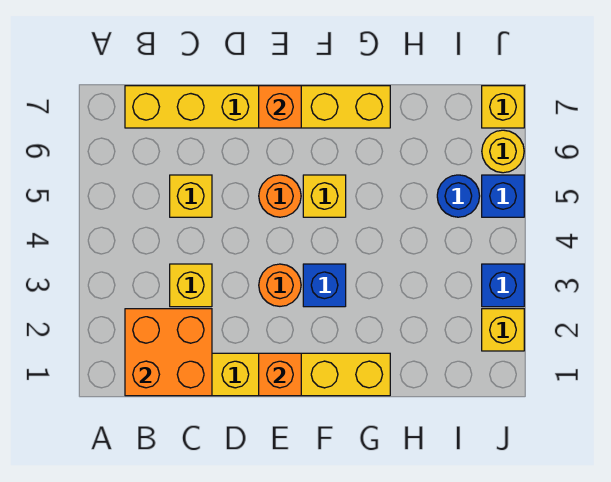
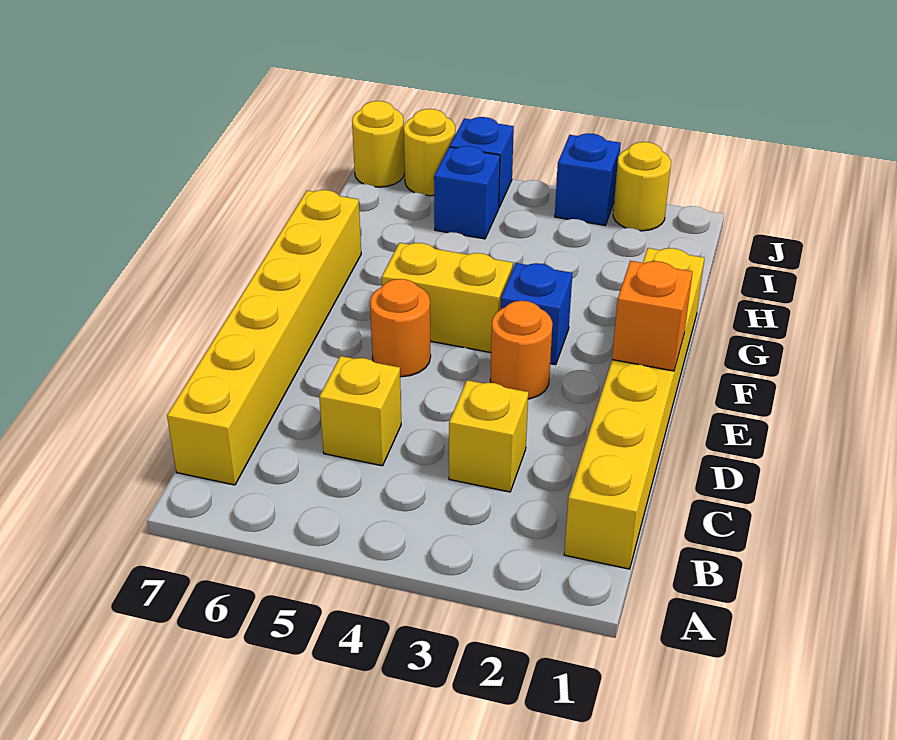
orange brick B1:C2 level 2 -> none
orange brick E7 level 2 -> none
yellow brick F5 level 1 -> yellow brick F4:F5 level 1
blue round brick I5 level 1 -> blue brick I5 level 1
yellow brick J2 level 1 -> yellow round brick J2 level 1
yellow brick J7 level 1 -> yellow round brick J7 level 1

